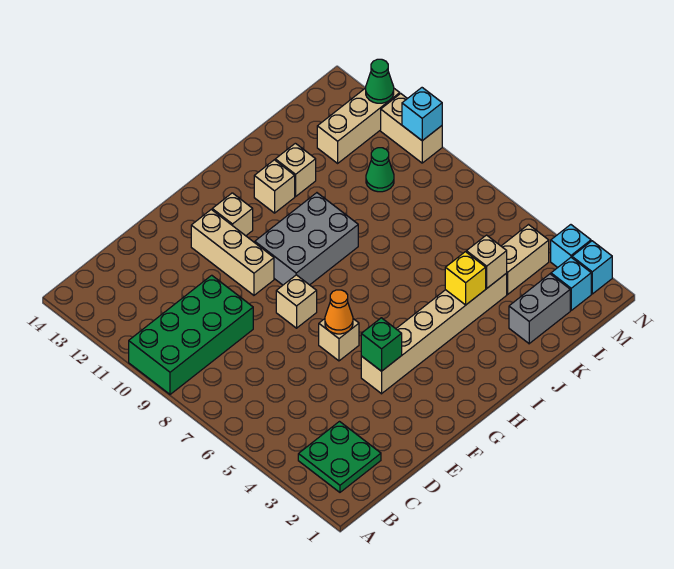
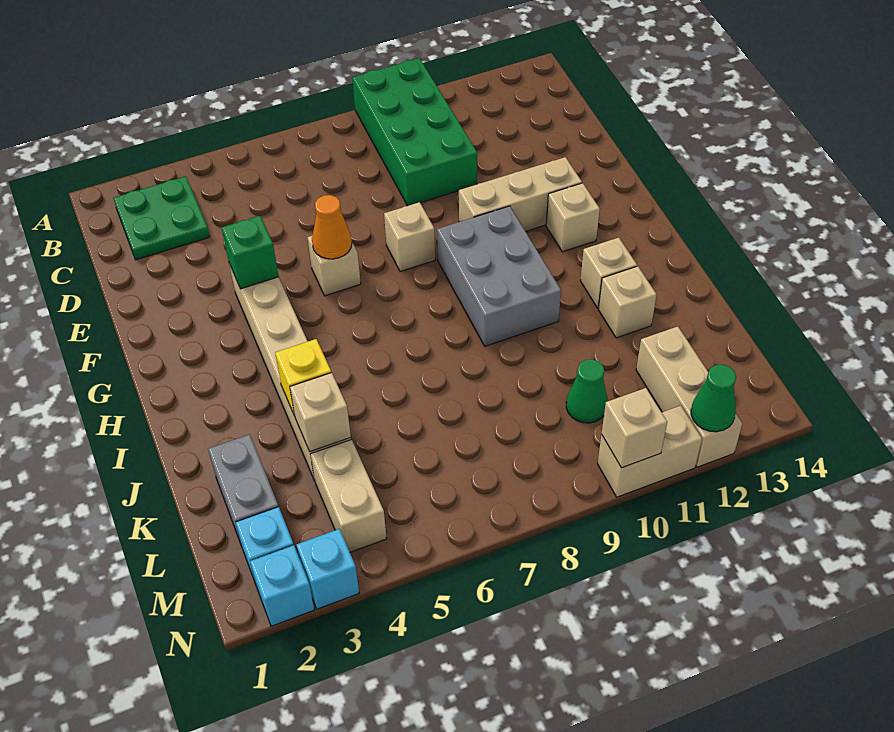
cyan brick N10 level 2 -> tan brick N10 level 2

